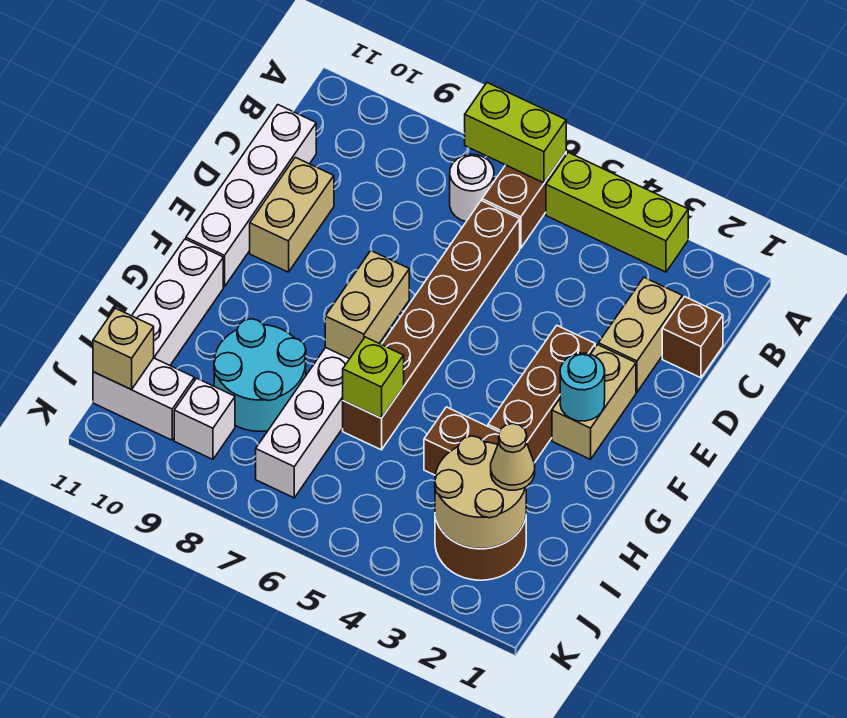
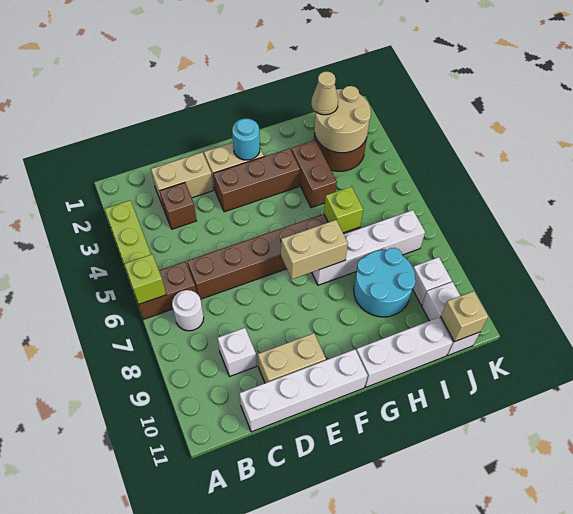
lime brick A6:A7 level 2 -> lime brick A6 level 2
brown brick C1 level 1 -> brown brick C3 level 1
none -> white brick C9 level 1

